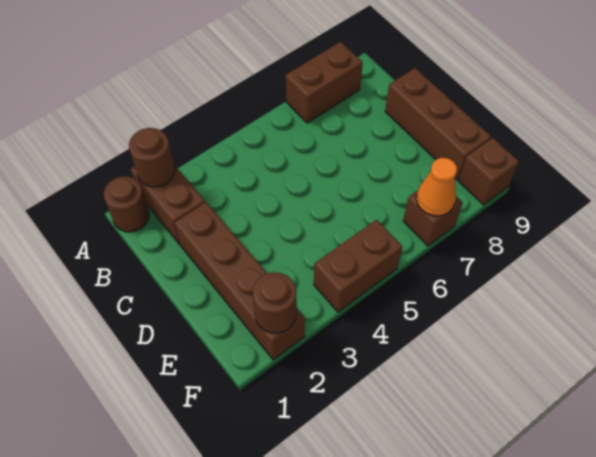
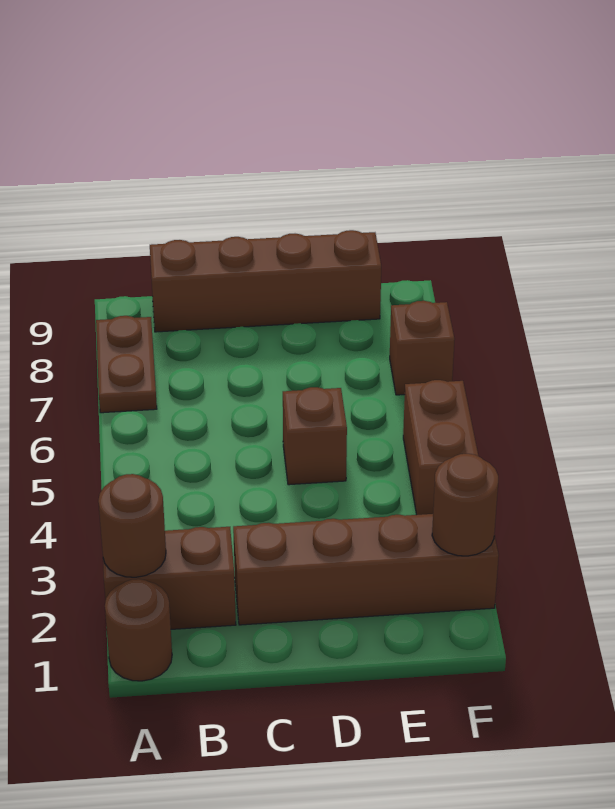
brown brick A7:A8 level 1 -> brown plate A7:A8 level 1
brown brick C9:E9 level 1 -> brown brick B9:E9 level 1
orange cone F7 level 2 -> none
brown brick F9 level 1 -> brown brick D5 level 1

